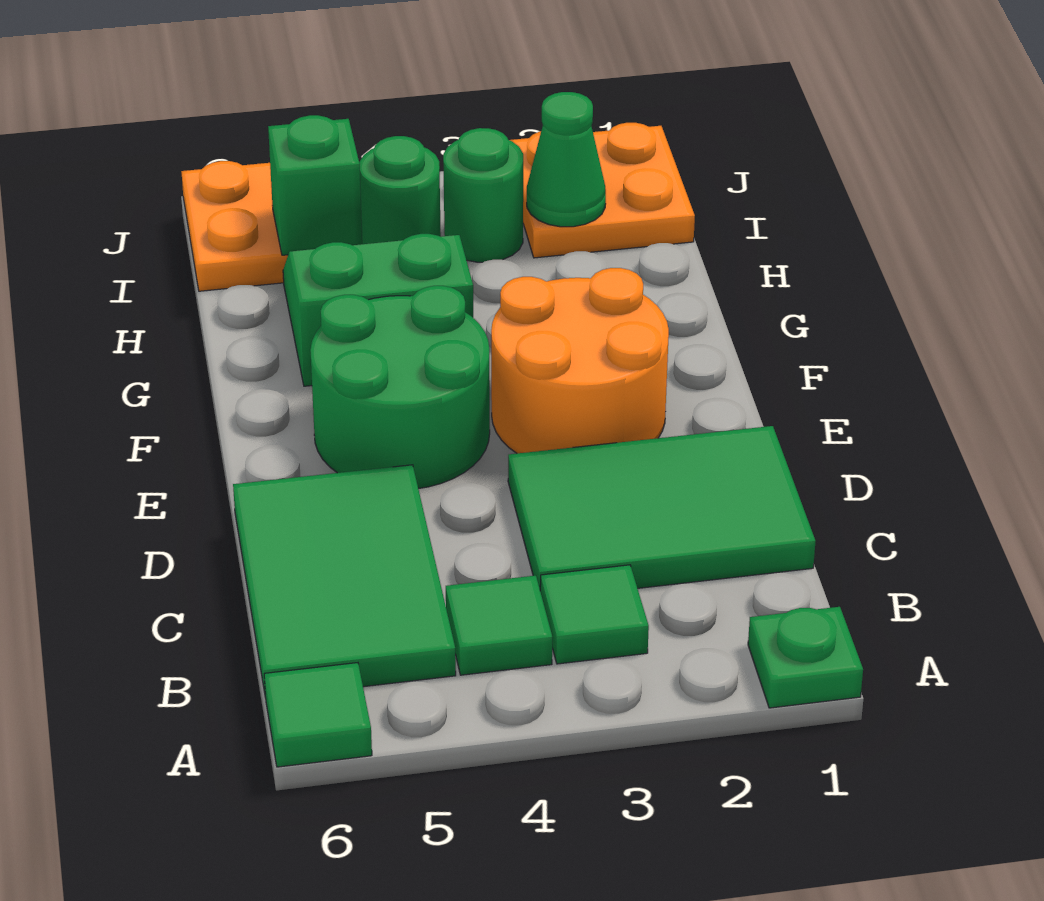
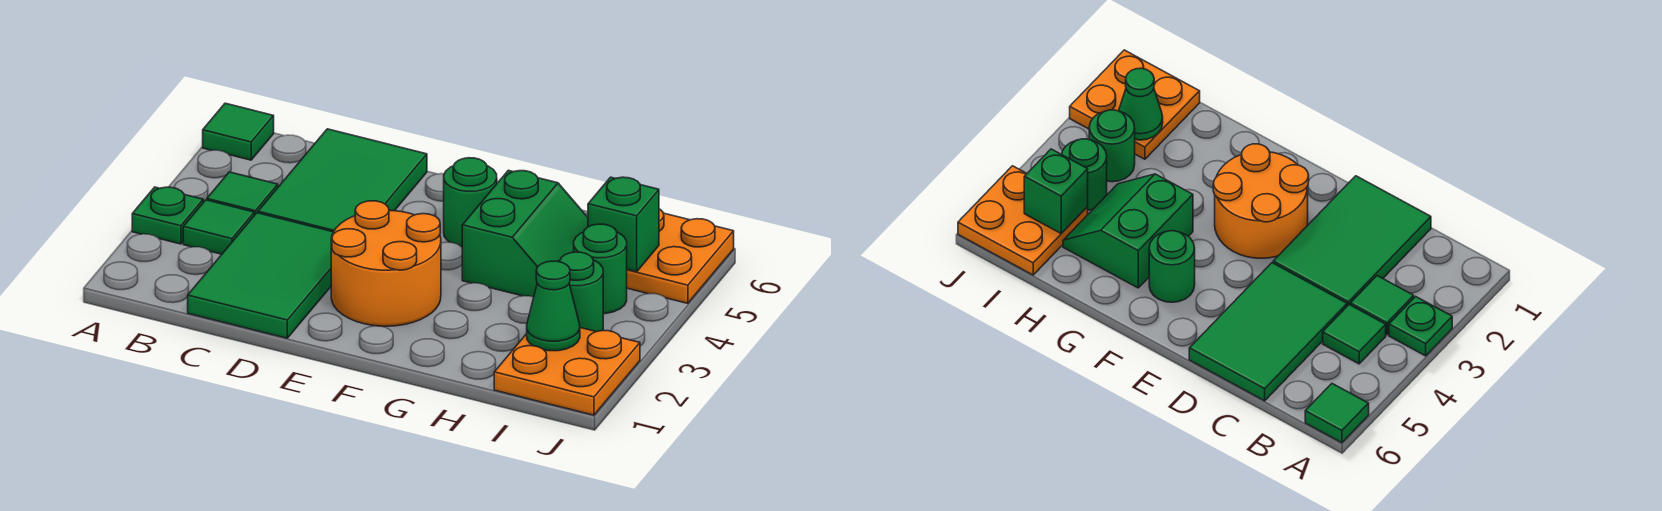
green plate A1 level 1 -> green plate A3 level 1
green tile B5:D6 level 1 -> green tile C4:D6 level 1
green round brick E4:F5 level 1 -> green round brick F5 level 1

